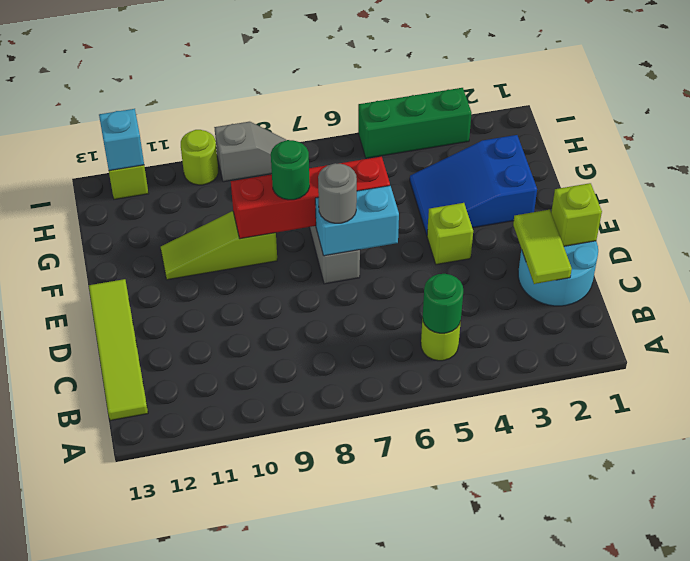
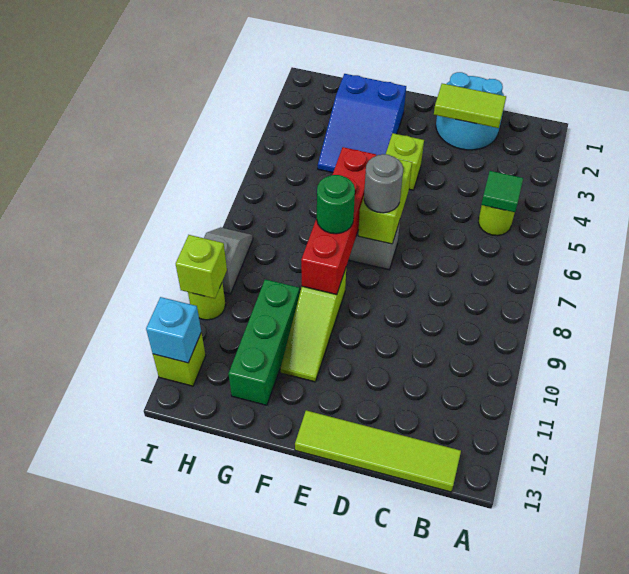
green round brick B5 level 2 -> green tile B5 level 2
lime brick D1 level 2 -> lime brick I10 level 2
cyan brick E6:E7 level 2 -> lime brick E6:E7 level 2
green brick I3:I5 level 1 -> green brick G10:G12 level 1

